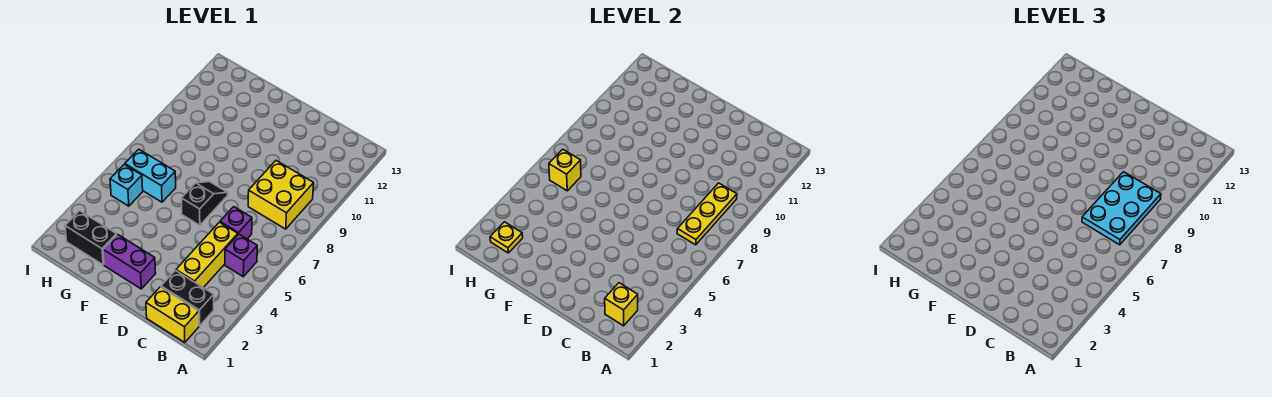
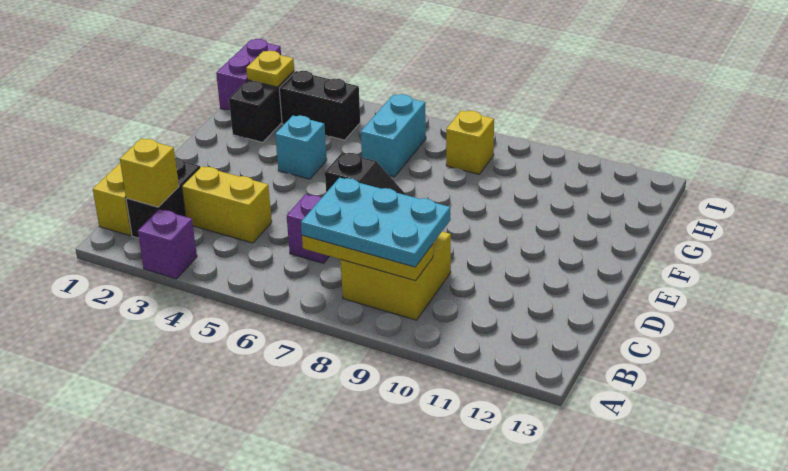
purple brick B5 level 1 -> purple brick A3 level 1
yellow brick C3:C5 level 1 -> yellow brick C3:C4 level 1
purple brick E2:F2 level 1 -> purple brick H1:I1 level 1
none -> black brick H3:H4 level 1
cyan brick H5 level 1 -> cyan brick F4 level 1
yellow brick H6 level 2 -> yellow brick H8 level 1

